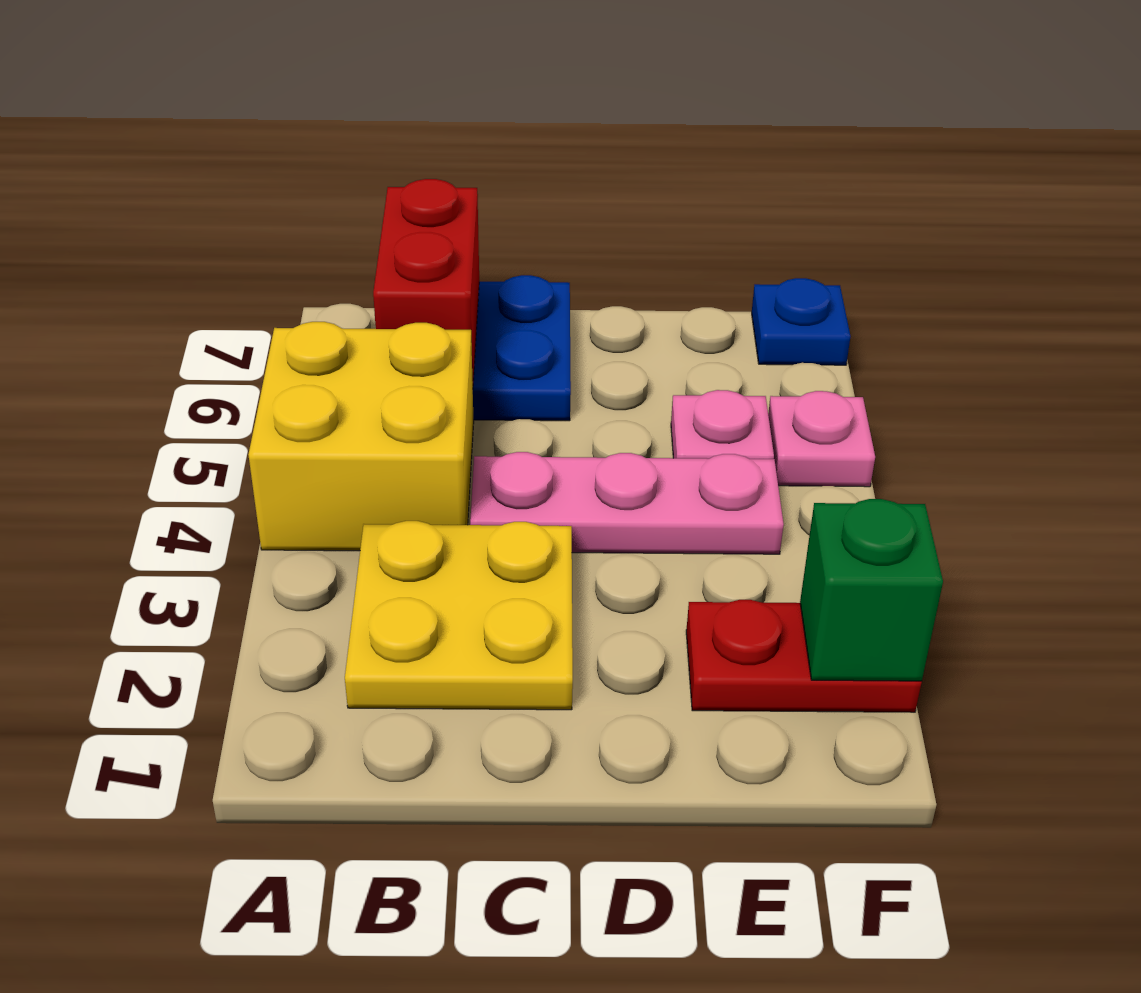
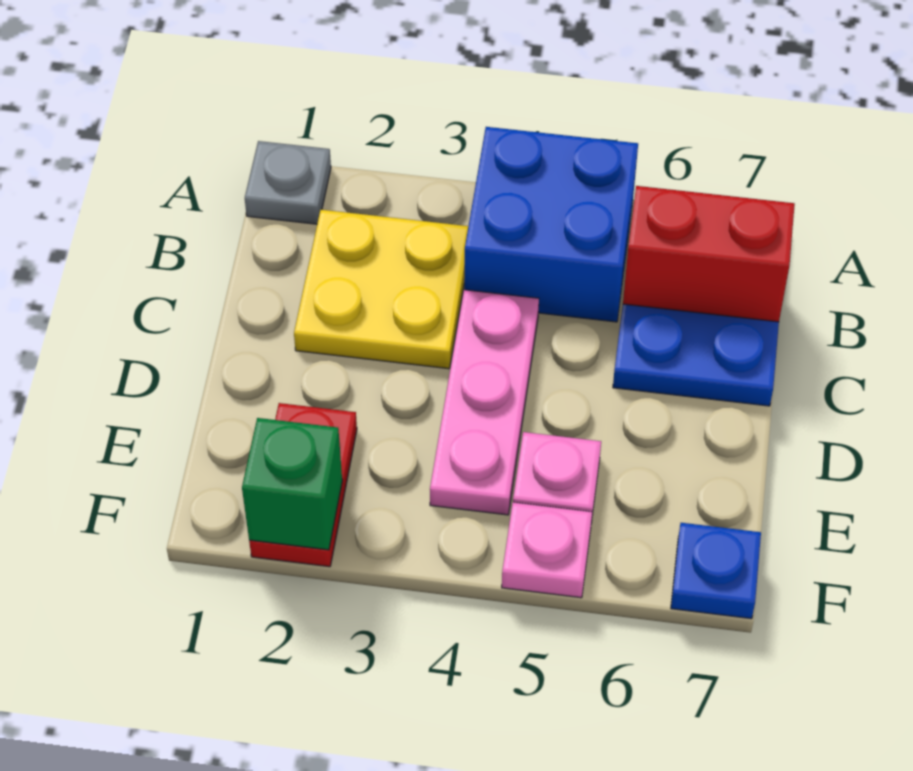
none -> grey plate A1 level 1
yellow brick A4:B5 level 1 -> blue brick A4:B5 level 1

